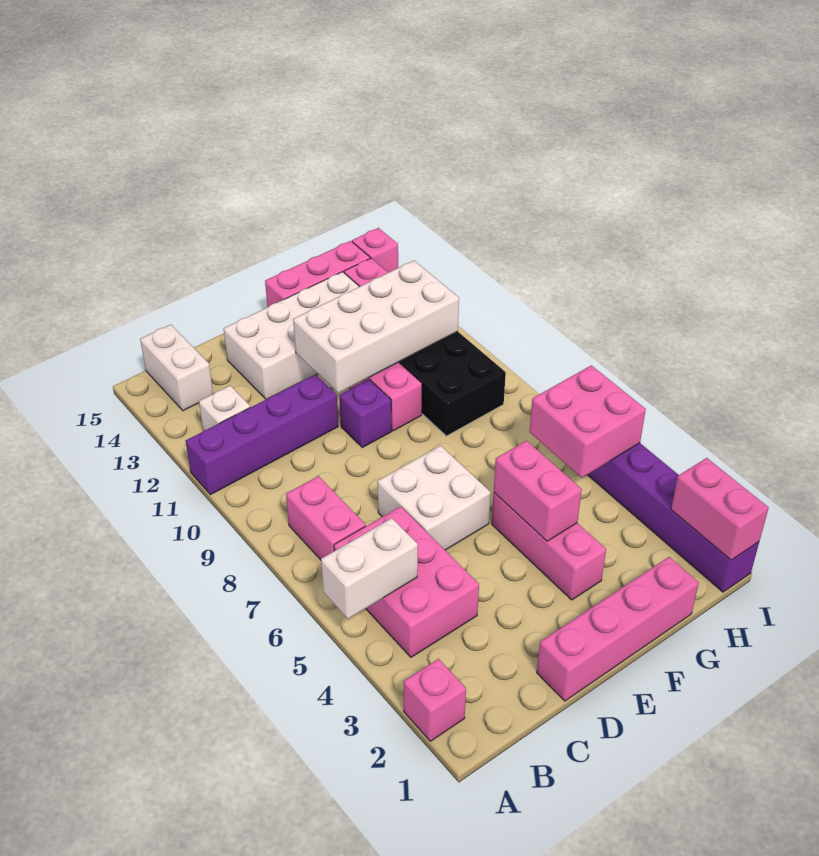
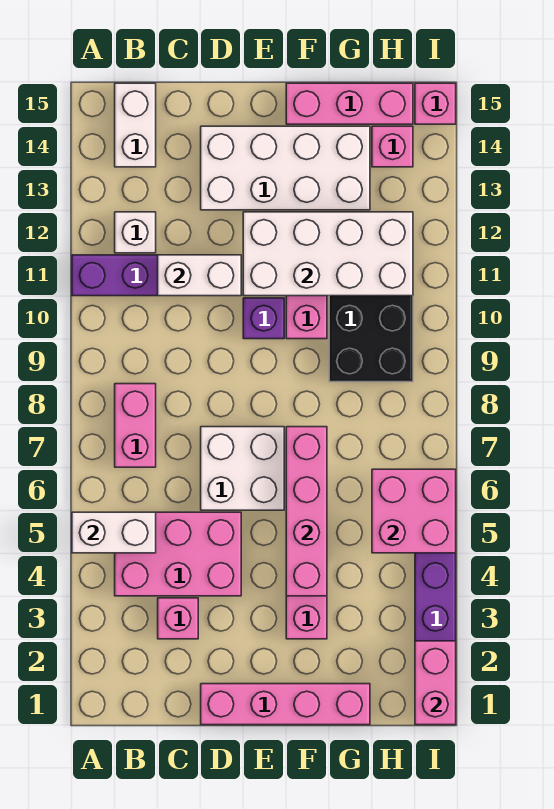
pink brick A2 level 1 -> pink brick C3 level 1
pink brick B4:C6 level 1 -> pink brick B4:D5 level 1
none -> white brick C11:D11 level 2
pink brick F4:F5 level 2 -> pink brick F4:F7 level 2

